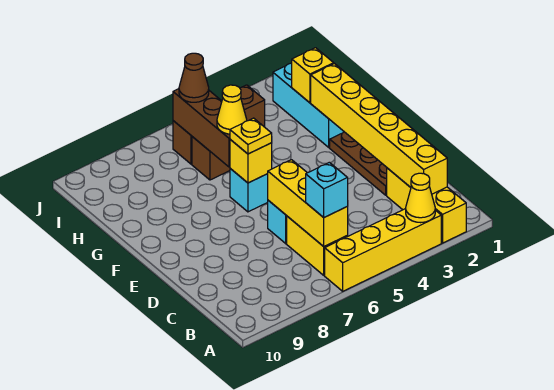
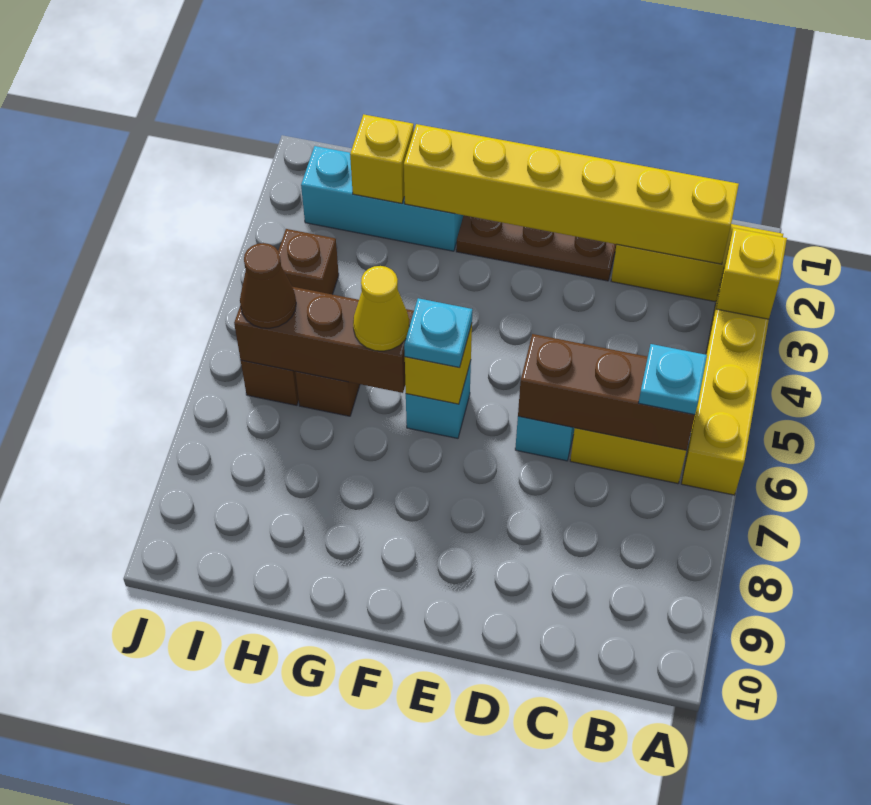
yellow cone A3 level 2 -> yellow brick A3 level 2
yellow brick B6:D6 level 2 -> brown brick B6:D6 level 2
cyan brick B6 level 3 -> cyan plate B6 level 3
yellow plate F6 level 3 -> cyan plate F6 level 3

